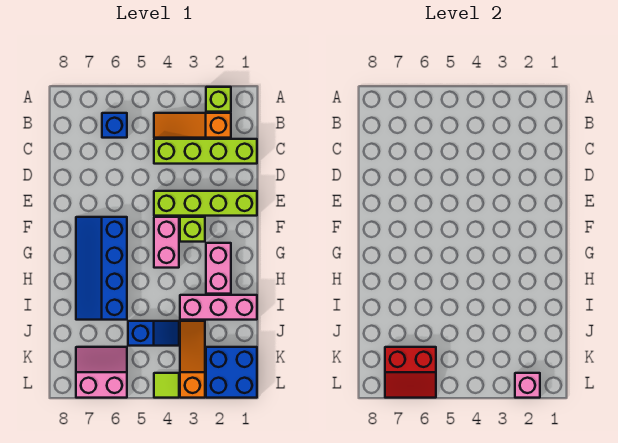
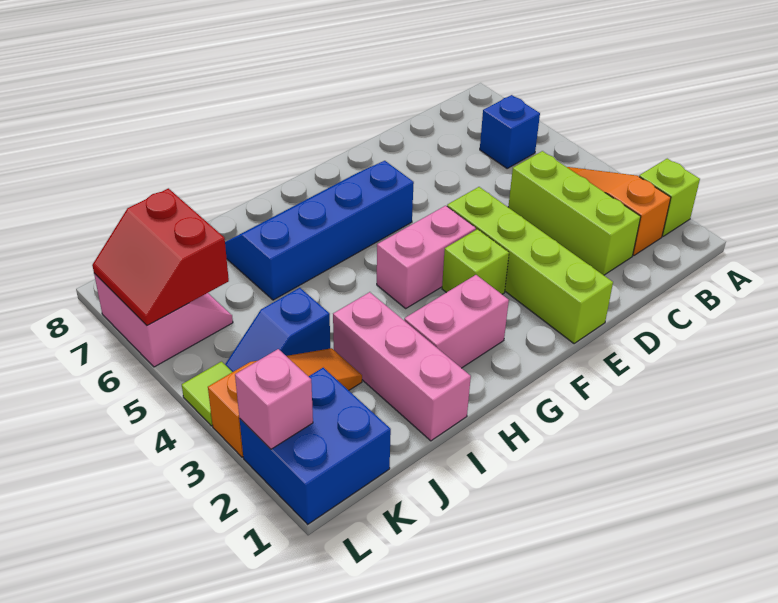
lime brick C1:C4 level 1 -> lime brick C2:C4 level 1
blue slope J4:J5 level 1 top 5 -> blue slope J4:K4 level 1 top J

